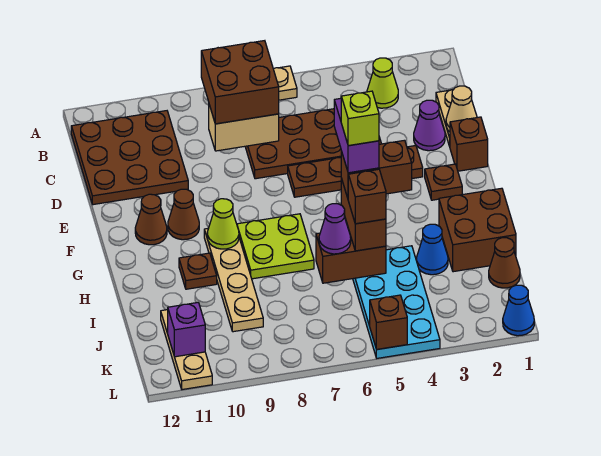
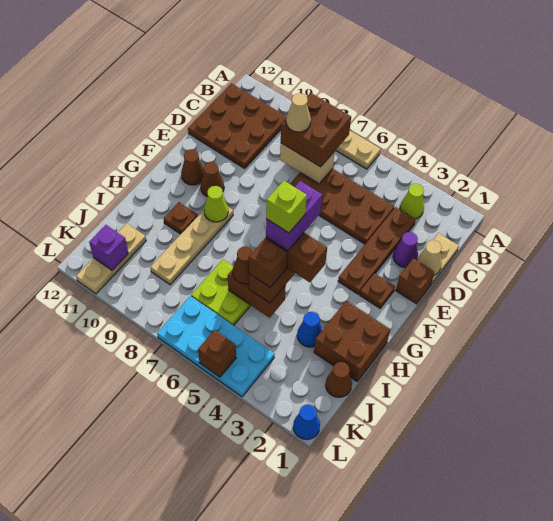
none -> tan cone C8 level 4
brown plate E3:E6 level 1 -> brown plate C3:F3 level 1
lime plate G7:H8 level 1 -> lime plate I6:J7 level 1
cyan plate I4:L5 level 1 -> cyan plate K4:L7 level 1
purple cone I6 level 3 -> brown cone I6 level 3

